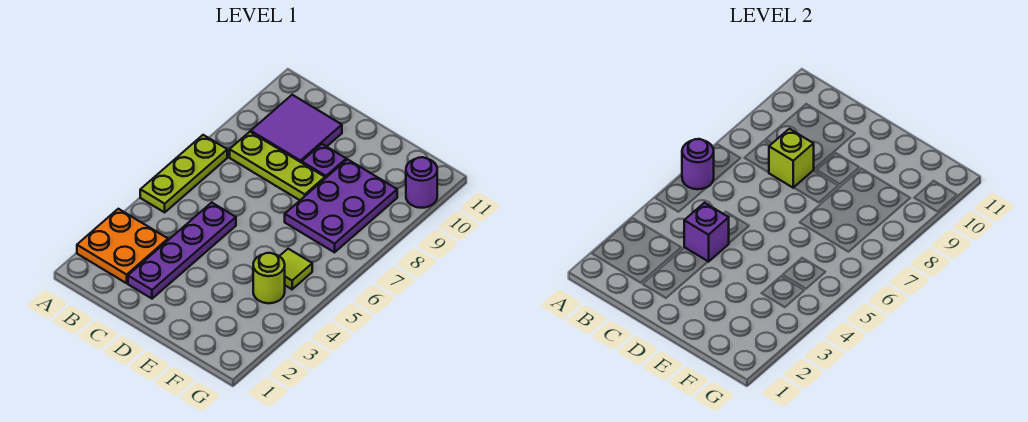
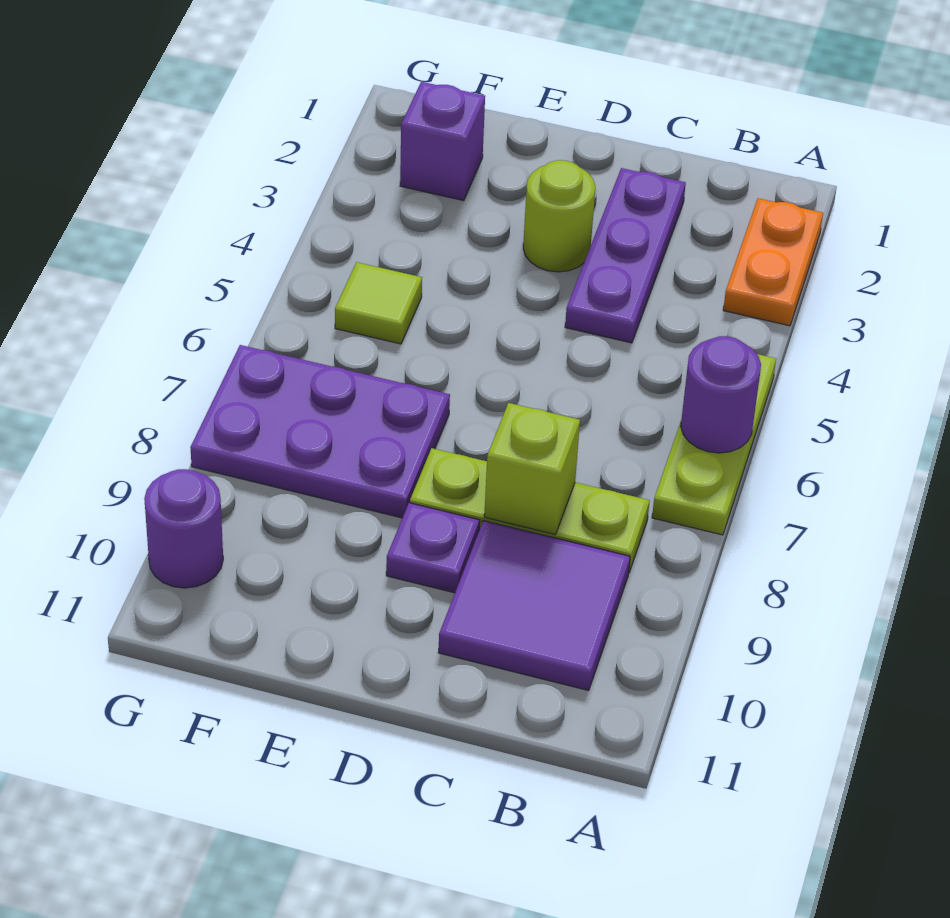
orange plate A2:B3 level 1 -> orange plate A2:A3 level 1
purple plate C2:C5 level 1 -> purple plate C2:C4 level 1
purple brick C4 level 2 -> purple brick F2 level 1
purple plate E7:F9 level 1 -> purple plate E7:G8 level 1
lime round brick F4 level 1 -> lime round brick D3 level 1

